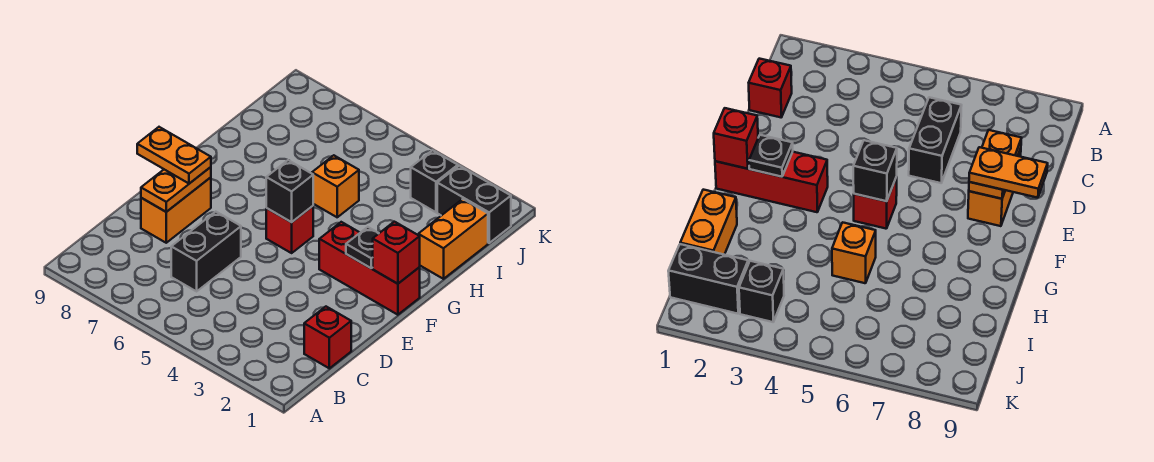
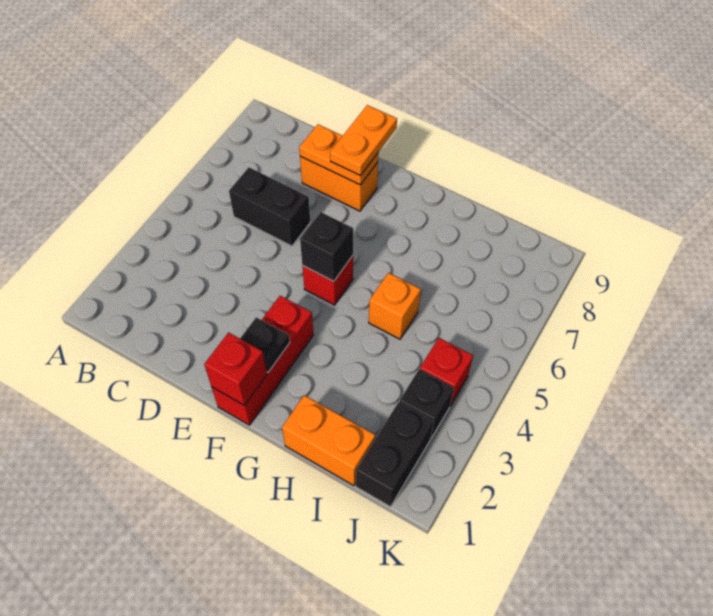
red brick C1 level 1 -> red brick J4 level 1

